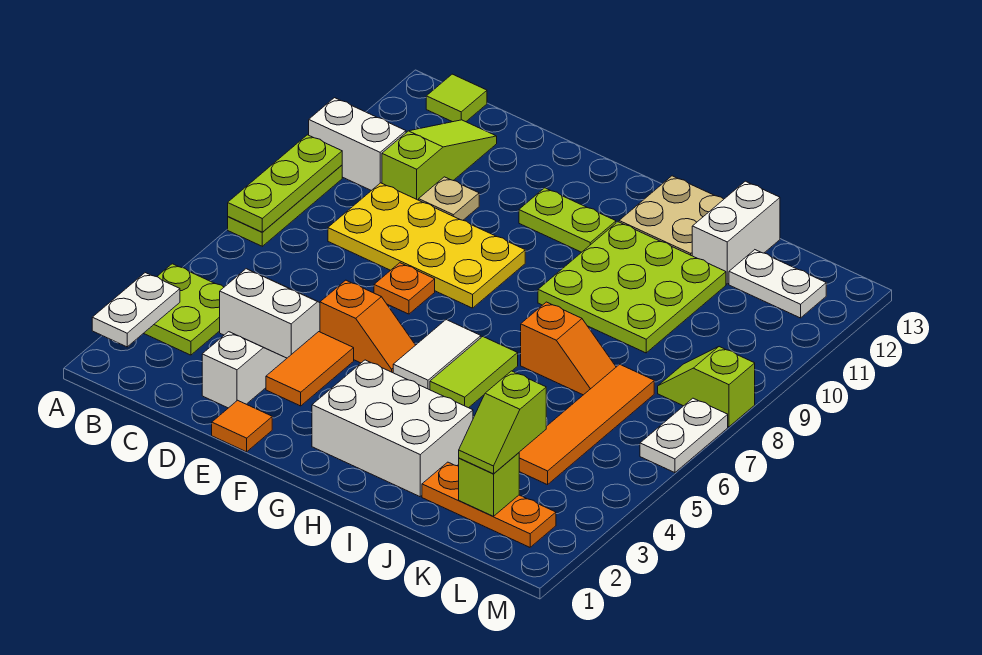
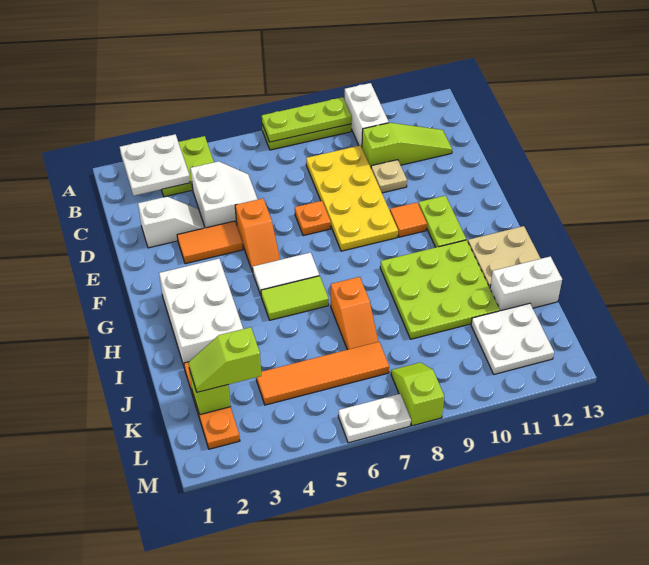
white plate A2:A3 level 2 -> white plate A2:B3 level 2
lime tile B13 level 1 -> none
orange tile E1 level 1 -> orange tile F10 level 1
white plate K12:L12 level 1 -> white plate K11:L12 level 1

